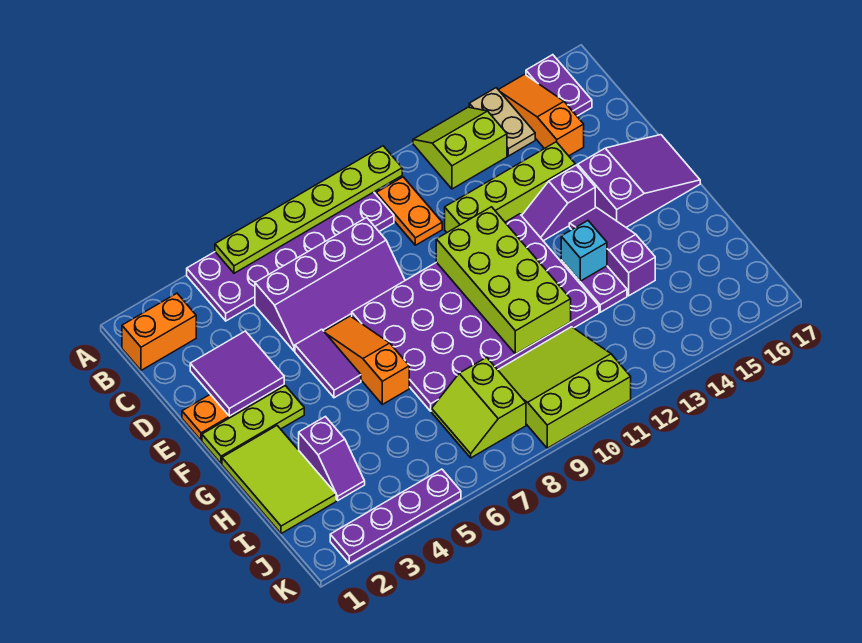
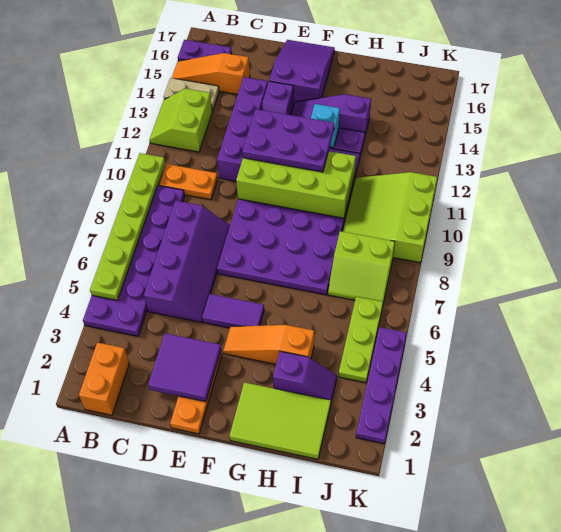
lime brick D11:D14 level 1 -> purple brick D11:D14 level 1
orange slope E6:G6 level 1 top G -> orange slope F4:H4 level 1 top H
none -> purple plate E11:G12 level 3
lime plate F1:F3 level 1 -> lime plate J4:J6 level 1

